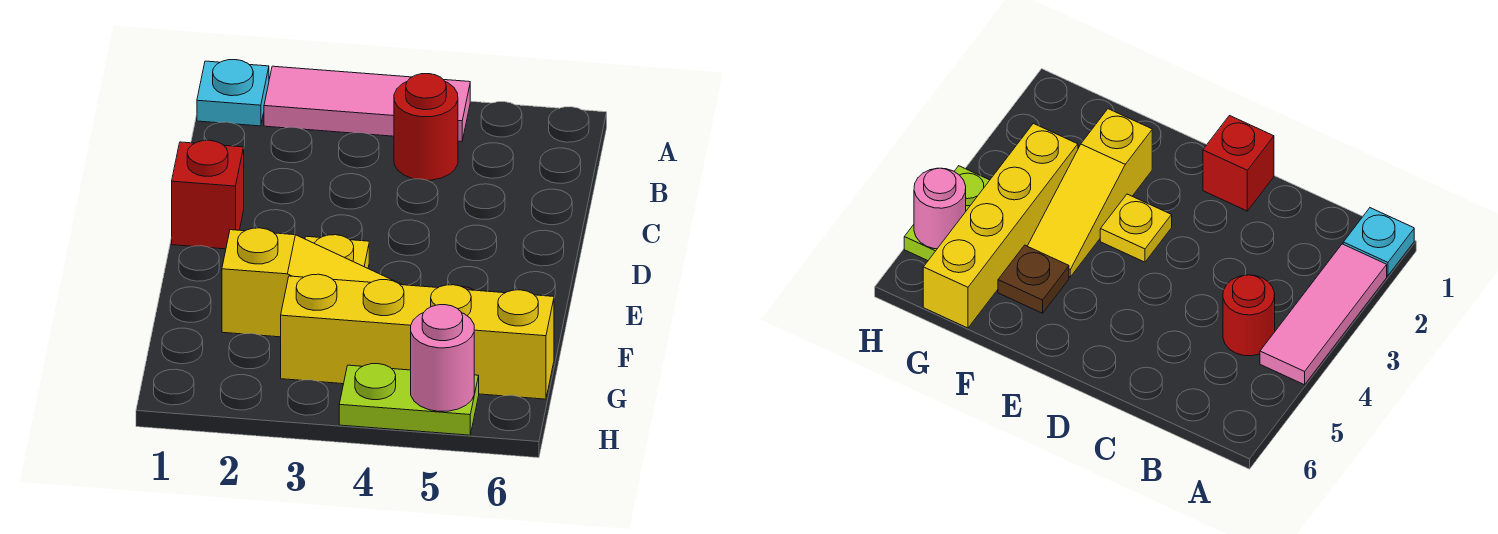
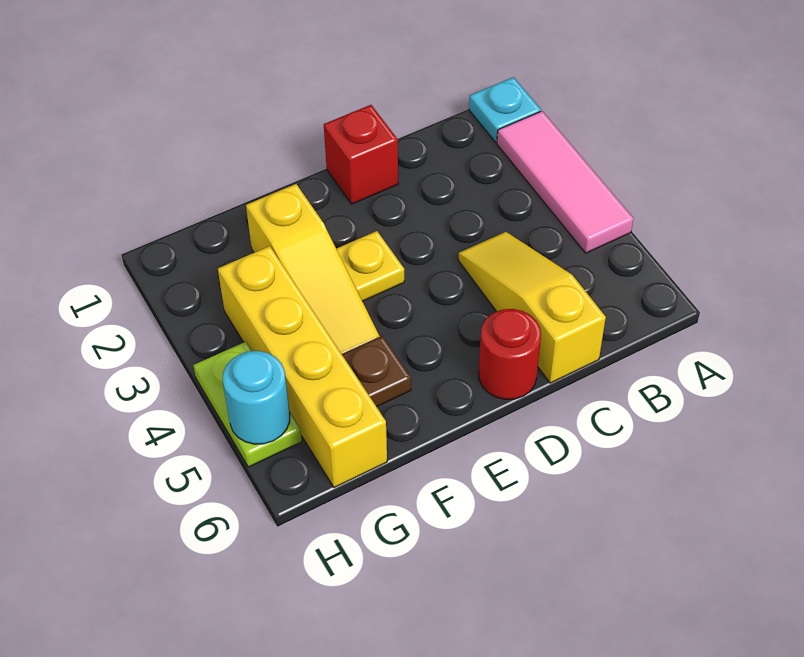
red round brick B4 level 1 -> red round brick D6 level 1
none -> yellow slope C4:C6 level 1 top 6
pink round brick H5 level 2 -> cyan round brick H5 level 2

